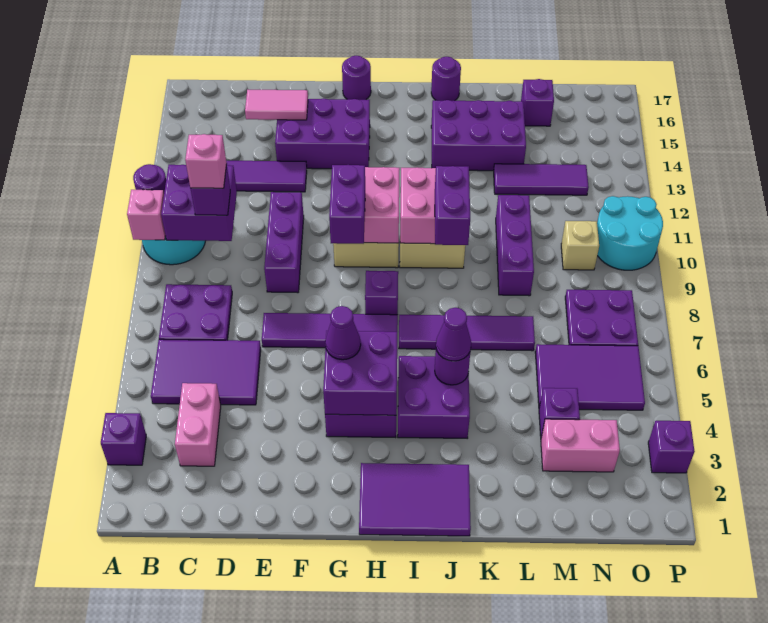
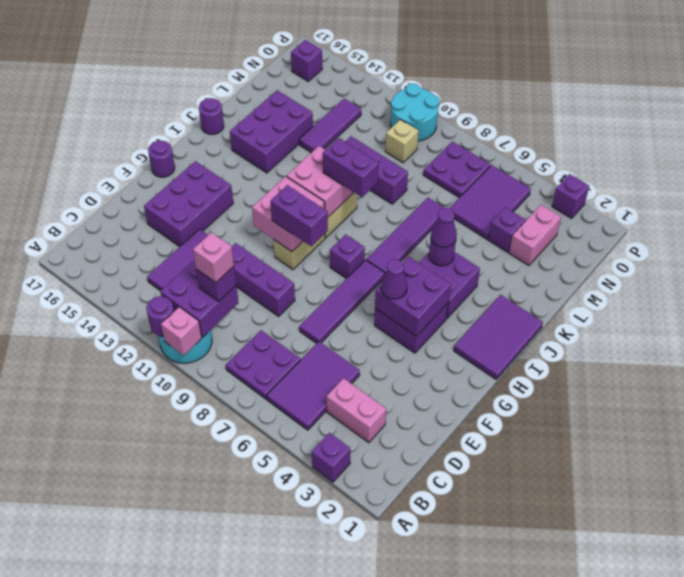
pink tile D15:E15 level 2 -> none
purple brick M16 level 1 -> purple brick O16 level 1

